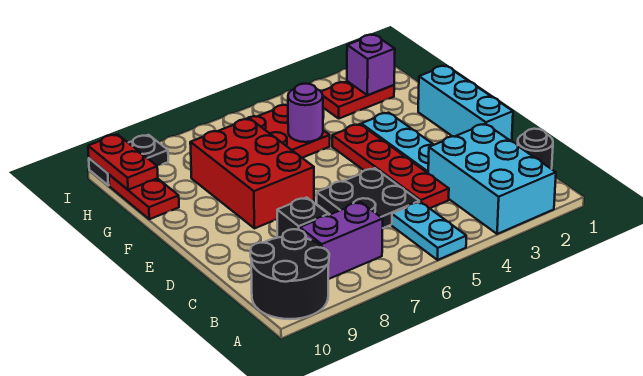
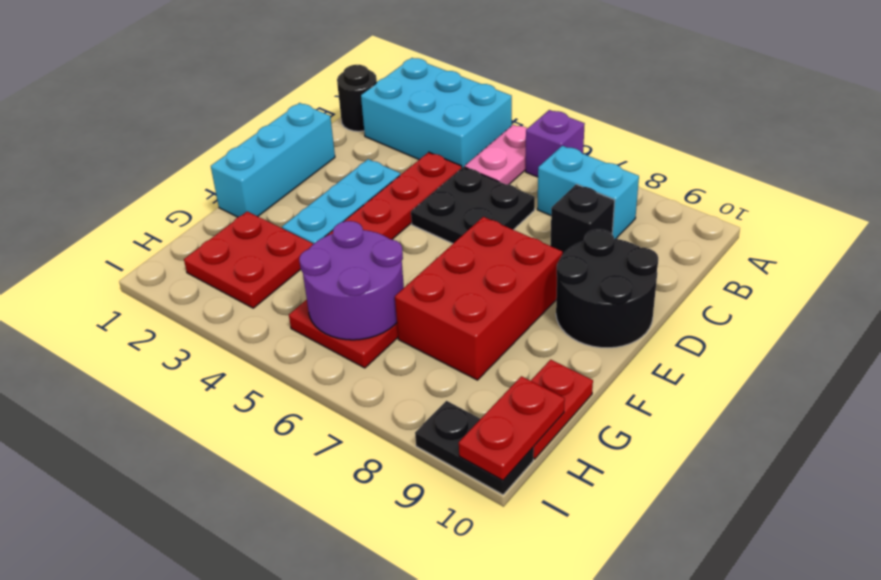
cyan brick A2:C3 level 1 -> cyan brick A2:B4 level 1
cyan plate A5:B5 level 1 -> pink plate A5:B5 level 1
black round brick A9:B10 level 1 -> black round brick D9:E10 level 1
purple brick B7:B8 level 1 -> cyan brick B7:B8 level 1
purple round brick G5 level 2 -> purple round brick G5:H6 level 2
red plate H2:H3 level 1 -> red plate G2:H3 level 1
purple brick H2 level 2 -> purple brick A6 level 1

